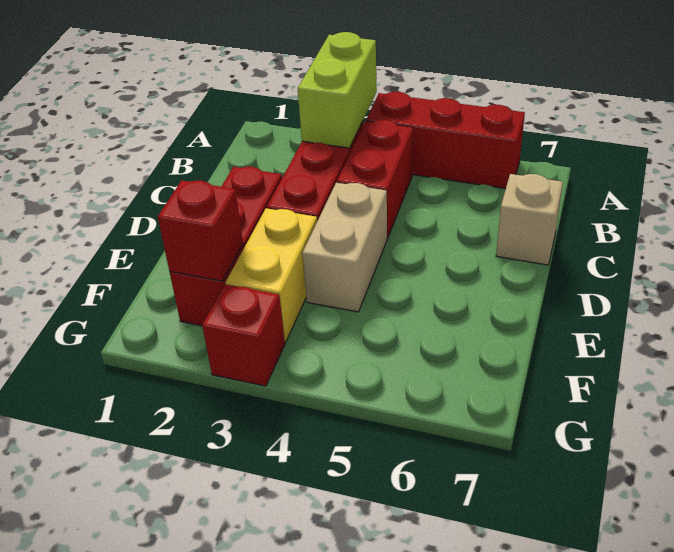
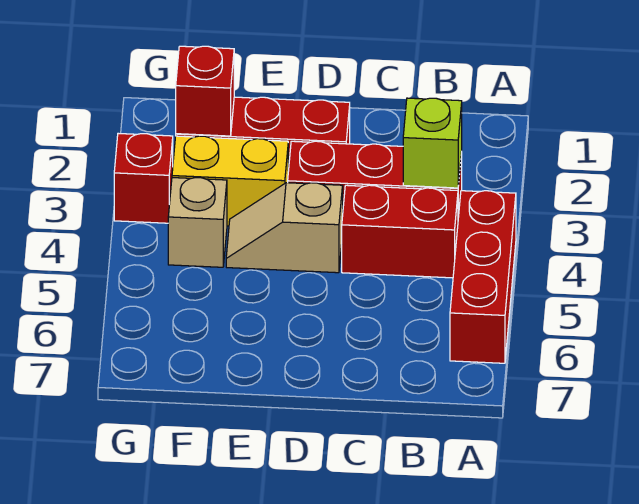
lime brick A3:B3 level 2 -> lime brick B3 level 2
tan brick C7 level 1 -> tan brick F4 level 1
tan brick D4:E4 level 1 -> tan slope D4:E4 level 1 top D

